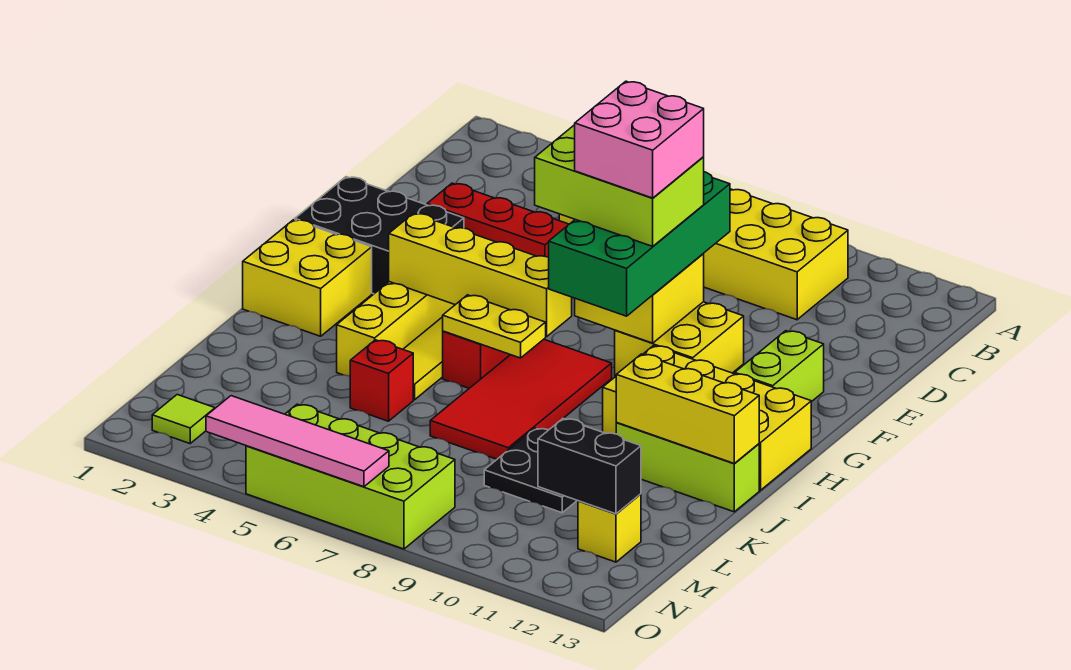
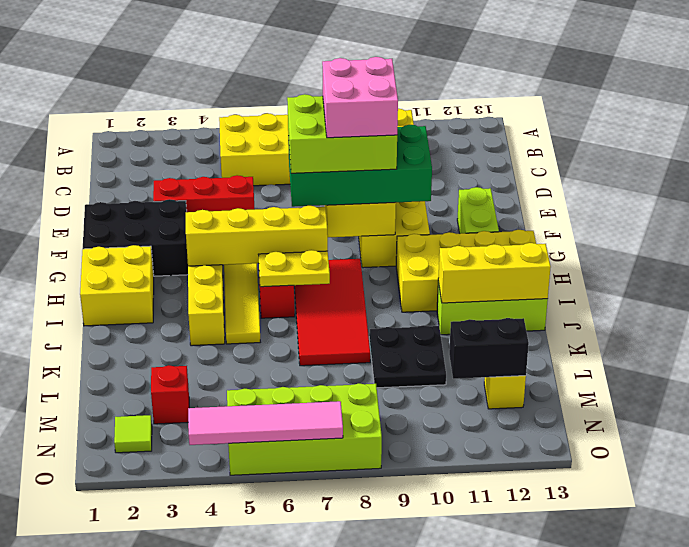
green brick E8:H9 level 3 -> green brick F7:G10 level 3
red brick K5 level 1 -> red brick M3 level 1

